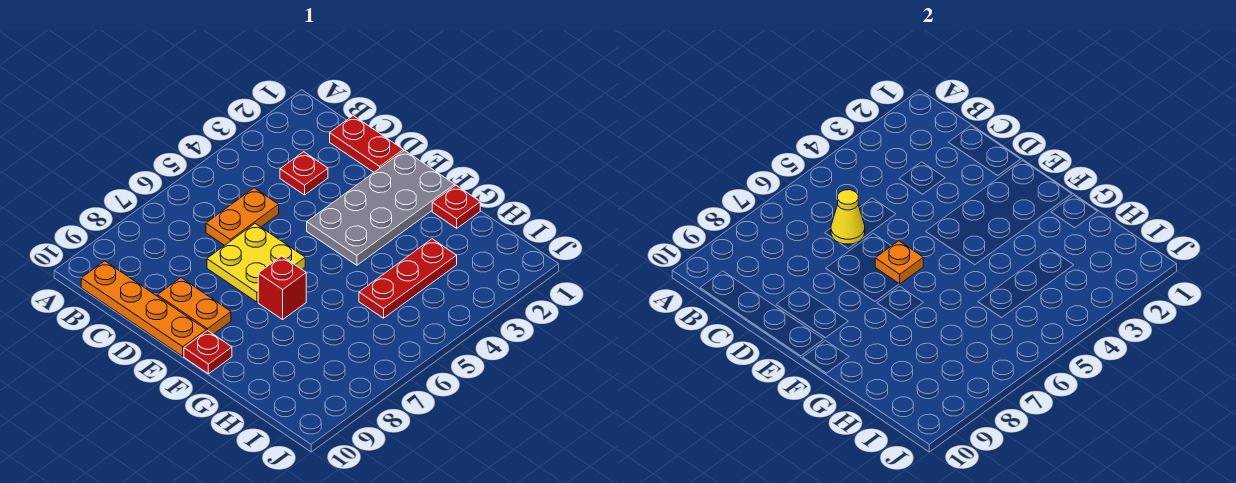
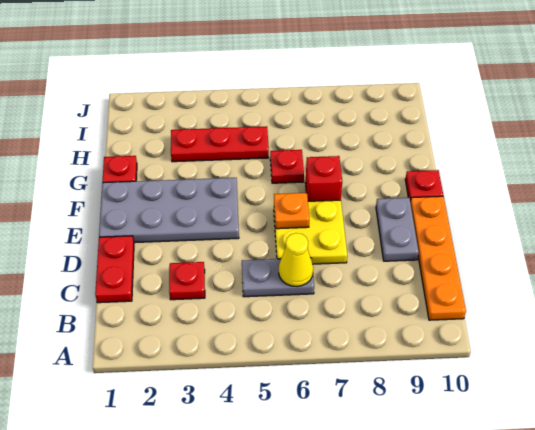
orange plate C5:C6 level 1 -> grey plate C5:C6 level 1
orange plate D9:E9 level 1 -> grey plate D9:E9 level 1
none -> red plate G6 level 1

